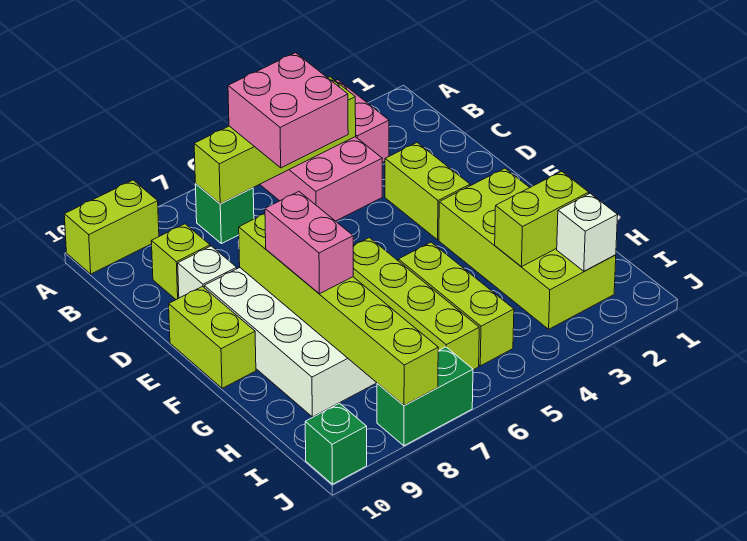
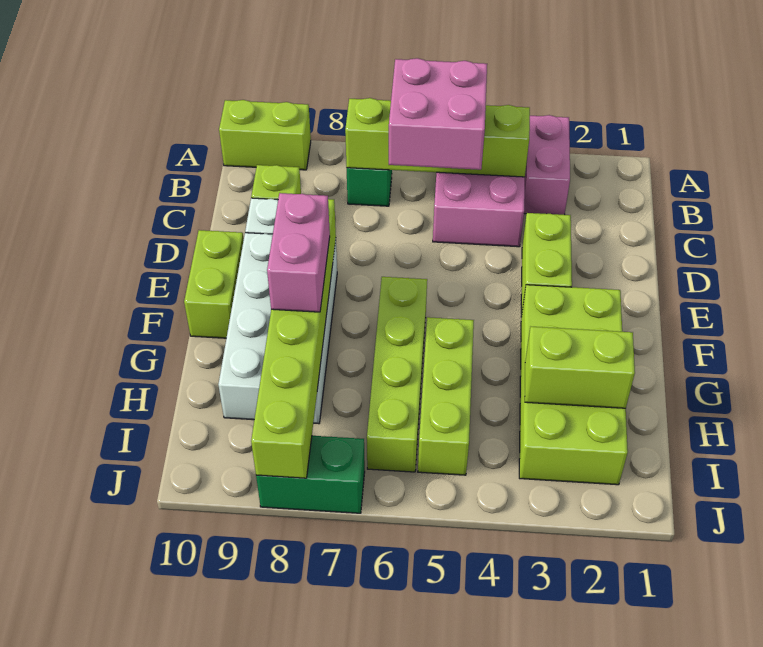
white brick I2 level 2 -> none
green brick J10 level 1 -> none

